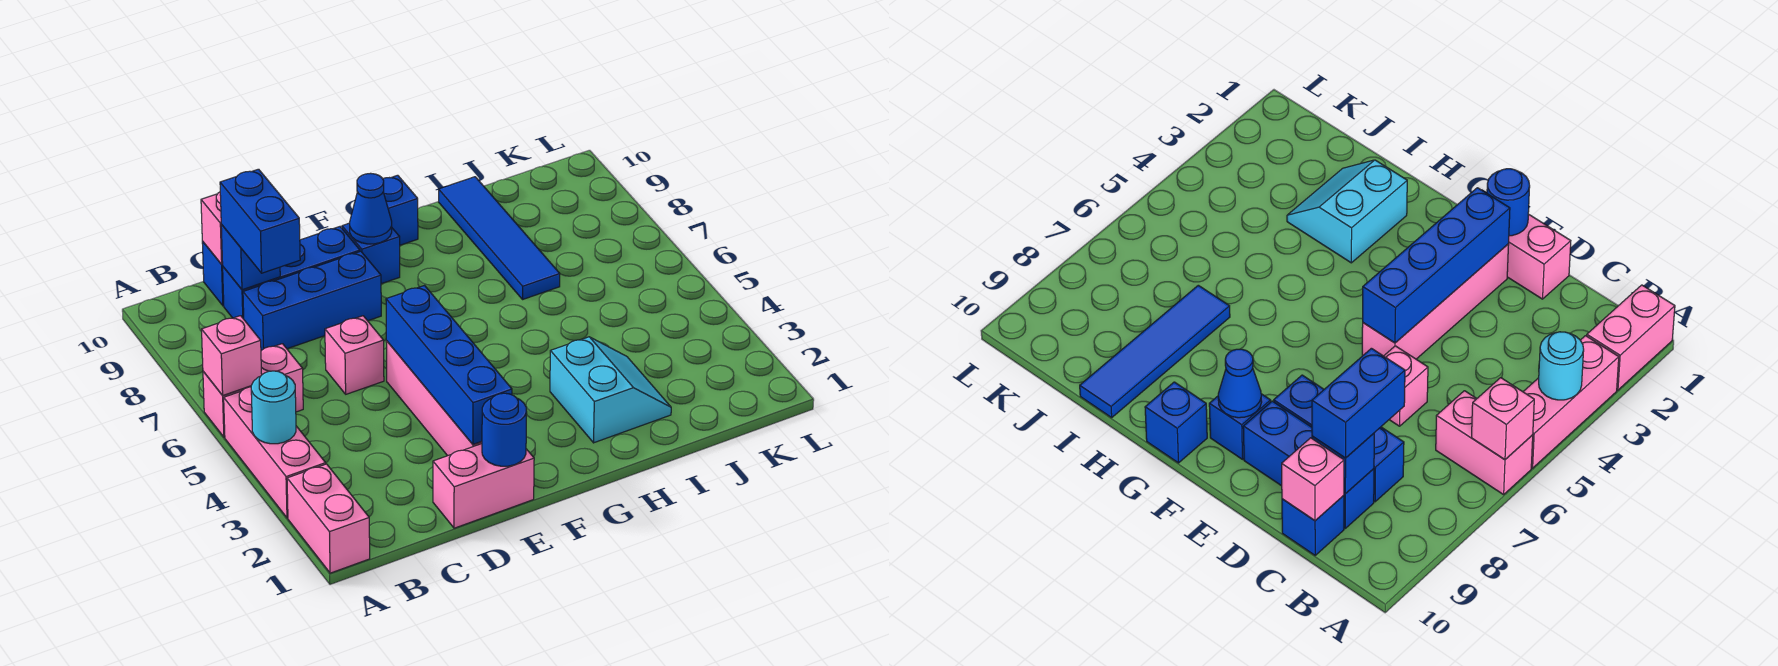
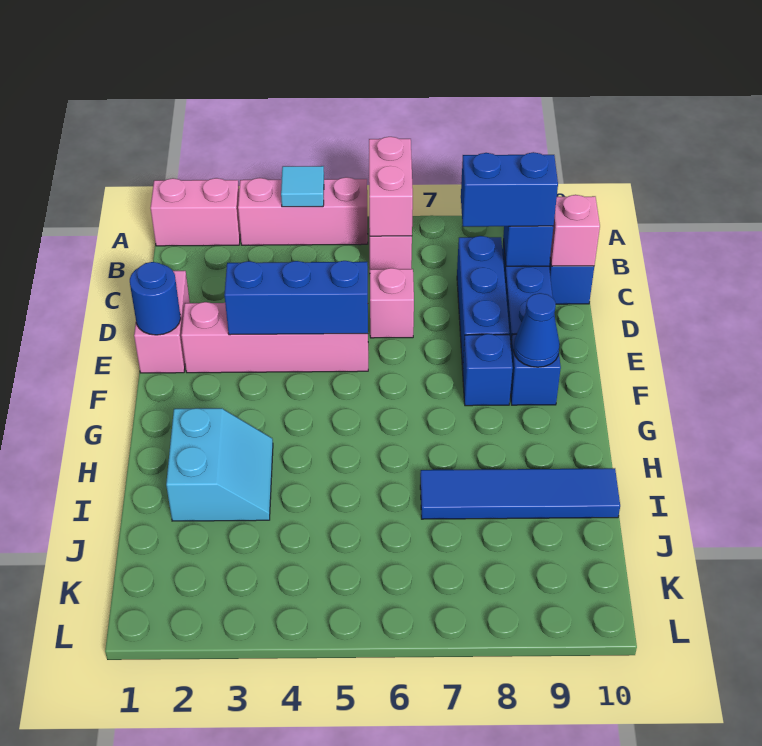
cyan round brick A4 level 2 -> cyan tile A4 level 2
pink brick A6 level 2 -> pink brick A6:B6 level 2
blue brick E2:E5 level 2 -> blue brick E3:E5 level 2
blue brick G10 level 1 -> blue brick F8 level 1
cyan slope H2:I3 level 1 top H -> cyan slope H2:I3 level 1 top 2

